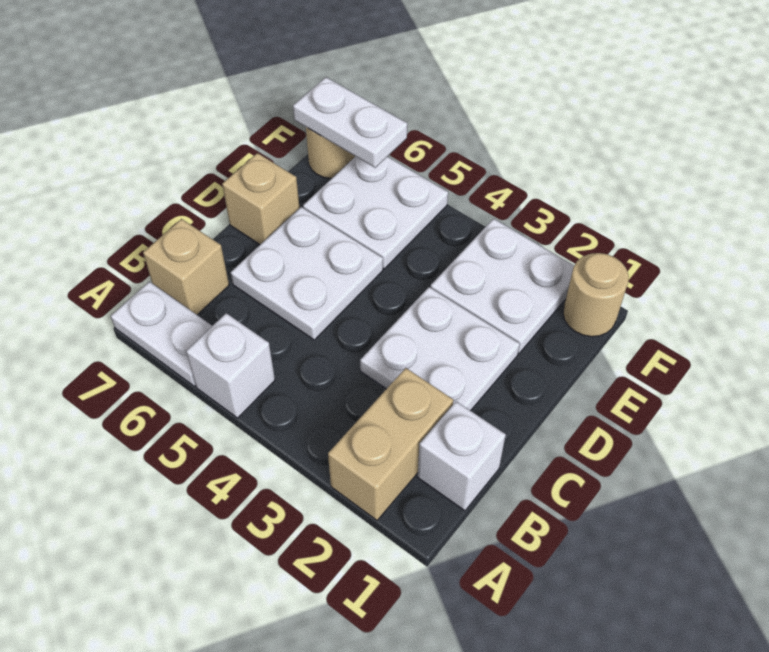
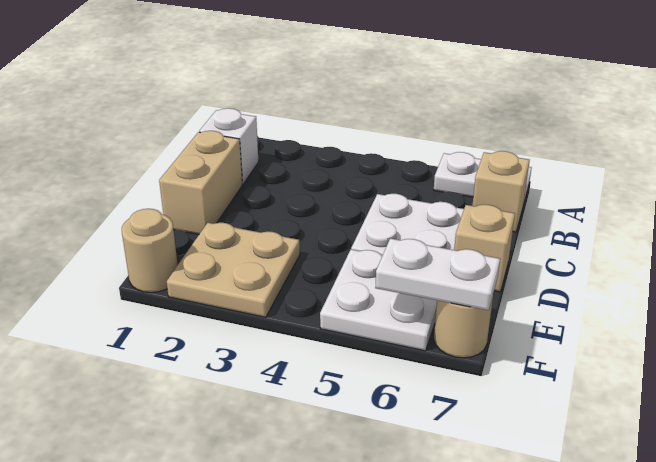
tan brick A2:B2 level 1 -> tan brick C1:D1 level 1
white brick A5 level 1 -> none
white plate C2:D3 level 1 -> none
white plate E2:F3 level 1 -> tan plate E2:F3 level 1

